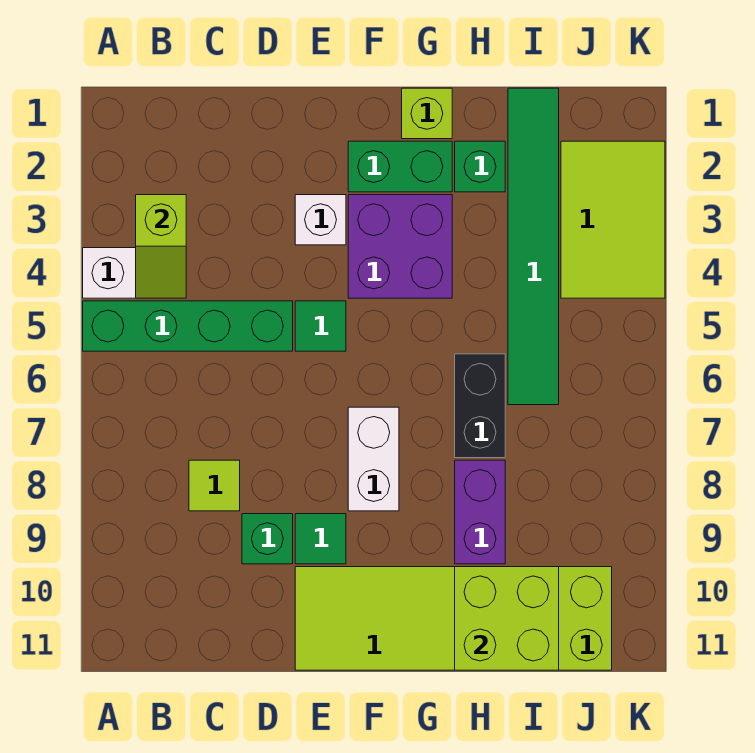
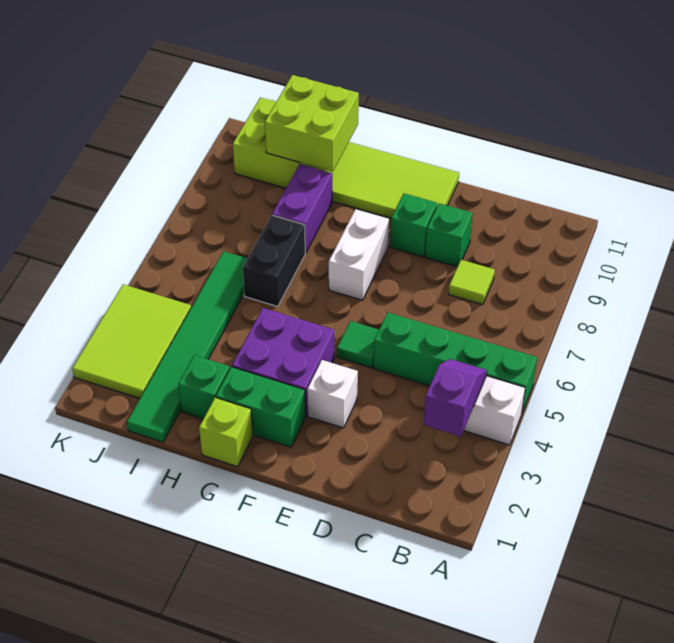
lime slope B3:B4 level 2 top 3 -> purple slope B3:B4 level 2 top 3
green tile E9 level 1 -> green brick E9 level 1

